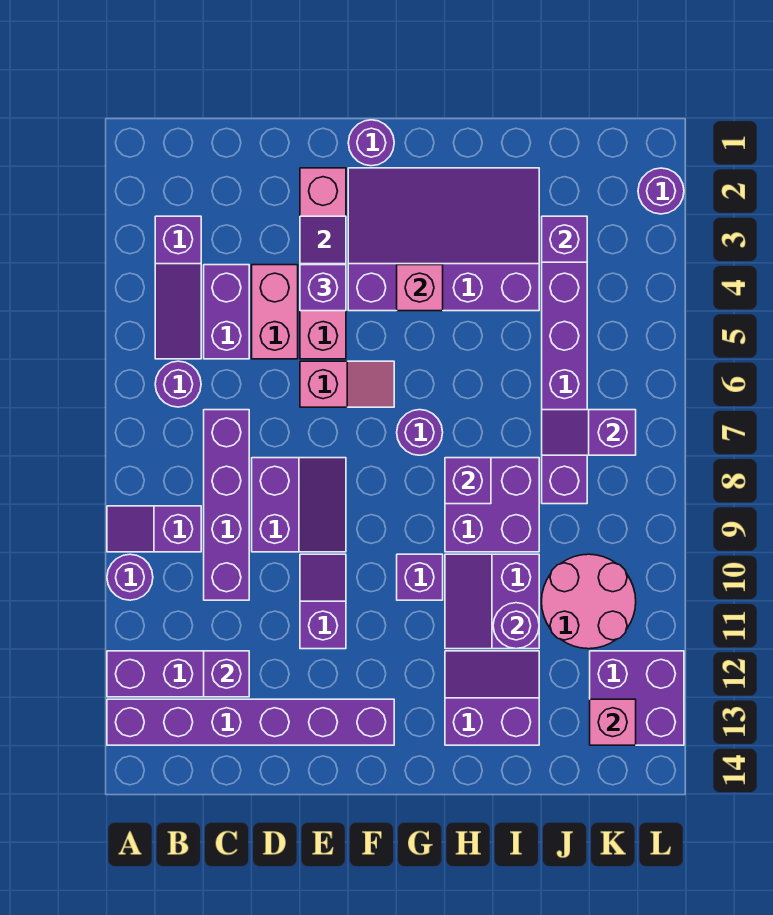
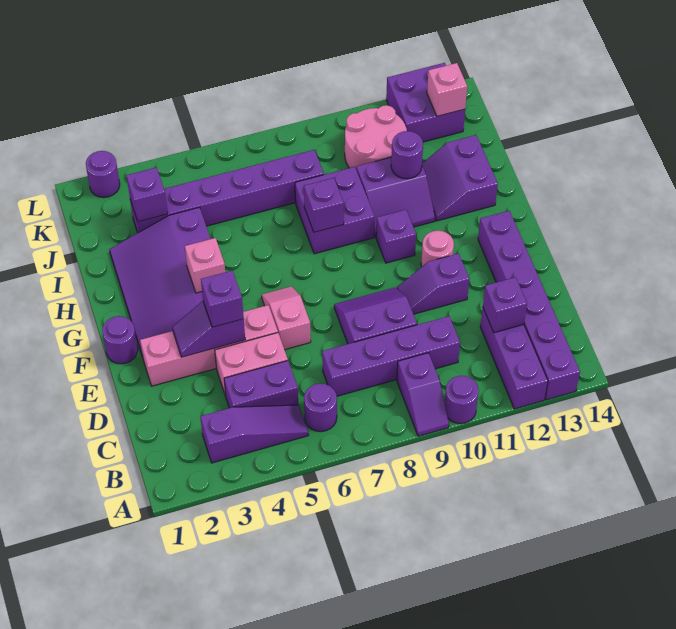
none -> pink round brick F11 level 1
purple round brick G7 level 1 -> none
purple slope J7:K7 level 2 top K -> none

